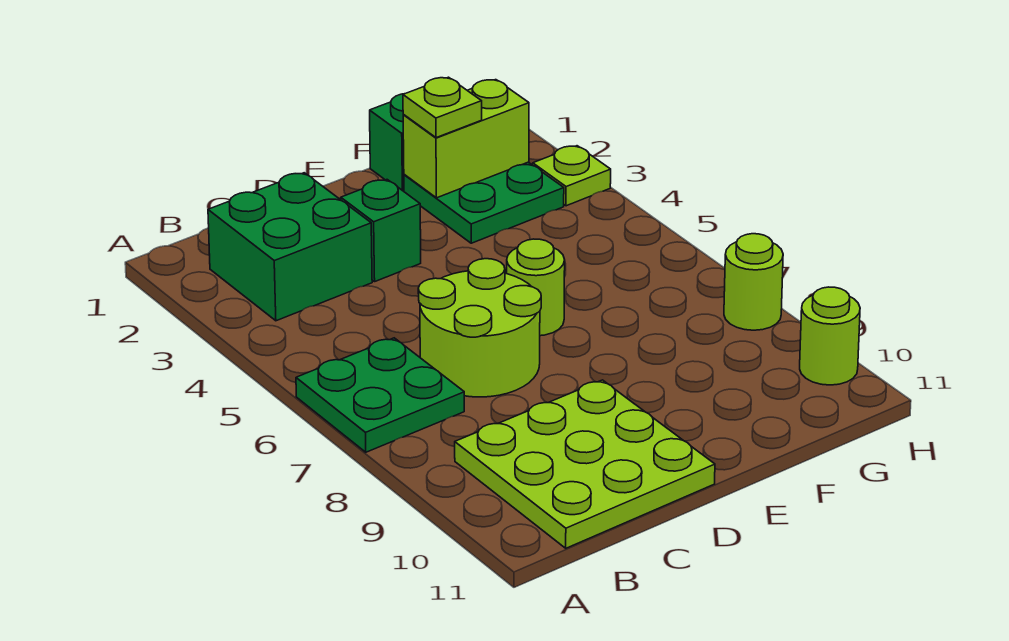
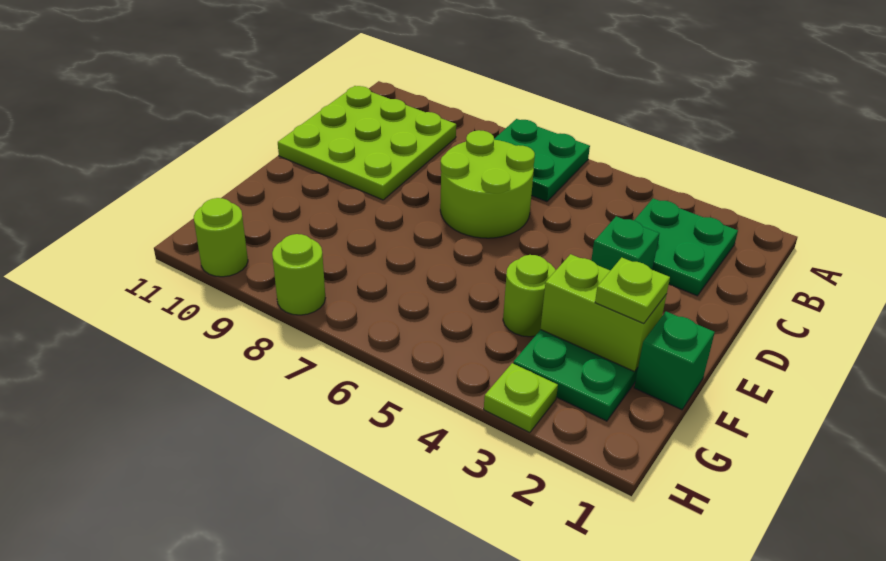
green brick B2:C3 level 1 -> green plate B2:C3 level 1
lime round brick E6 level 1 -> lime round brick F4 level 1
lime brick F2:G2 level 2 -> lime brick F2:F3 level 2

